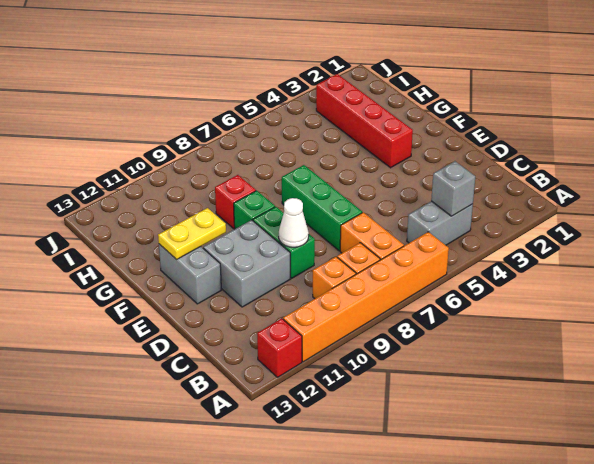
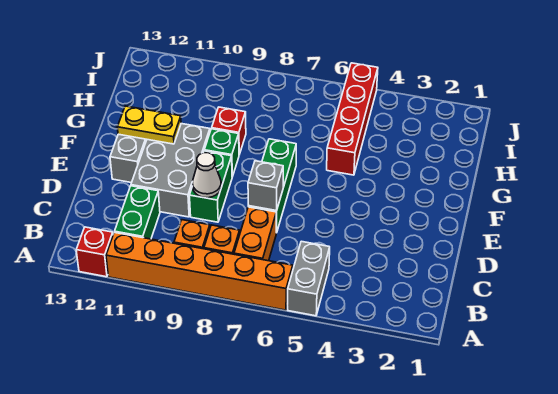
grey brick B4:B5 level 1 -> grey brick A5:B5 level 1
grey brick B4 level 2 -> grey brick D7 level 2
none -> green brick B11:C11 level 1
grey brick D10:E11 level 1 -> grey brick D10:F11 level 1
red brick F3:I3 level 1 -> red brick G5:J5 level 1

